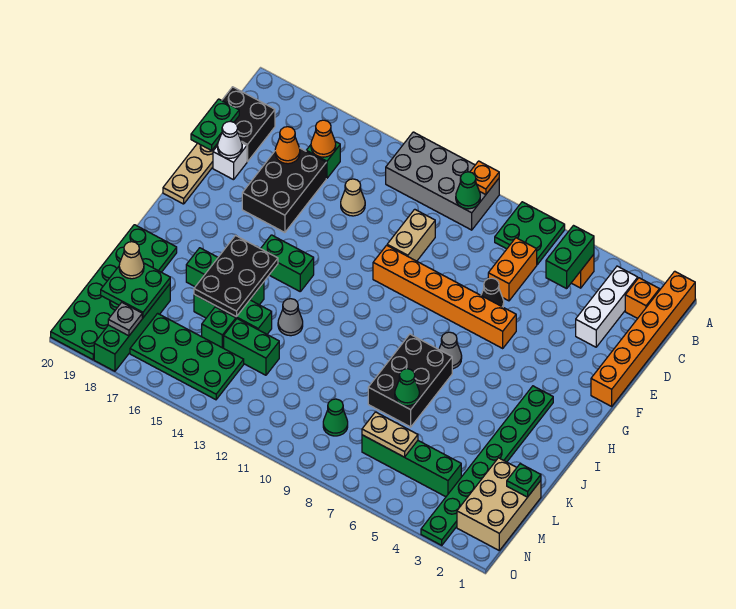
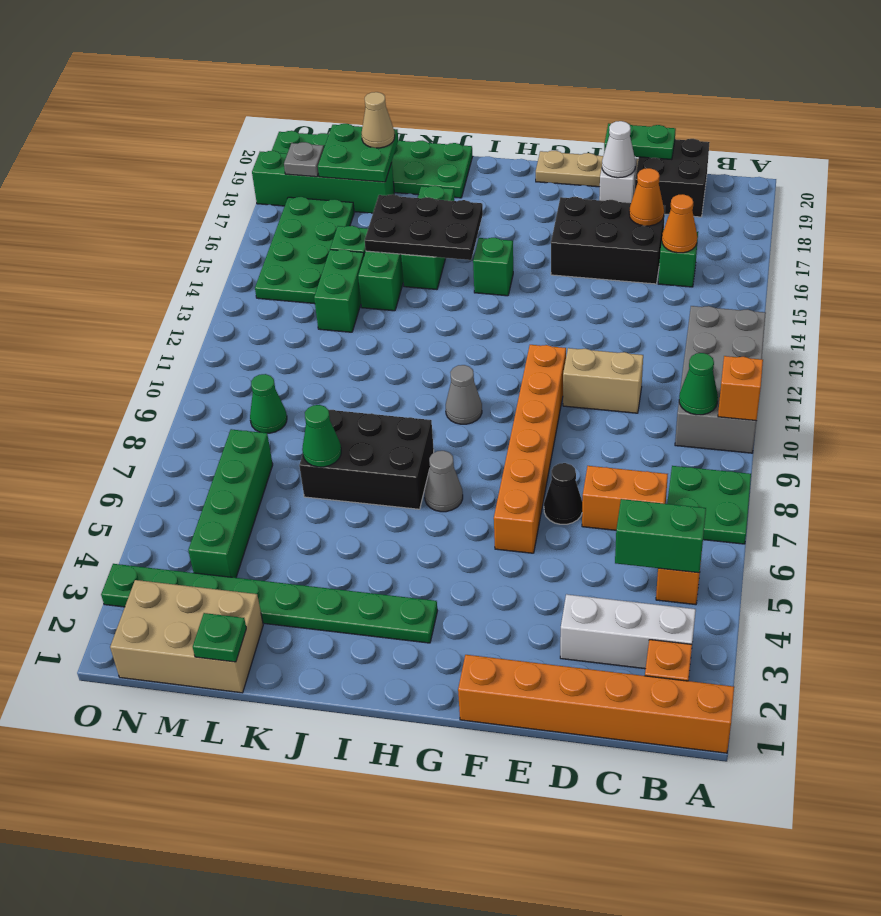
orange plate A10 level 2 -> orange brick A10 level 2
tan cone D14 level 1 -> none
green brick H14:H15 level 1 -> green brick H15 level 1
grey cone J13 level 1 -> grey cone H10 level 1
tan plate M6:M7 level 2 -> none

